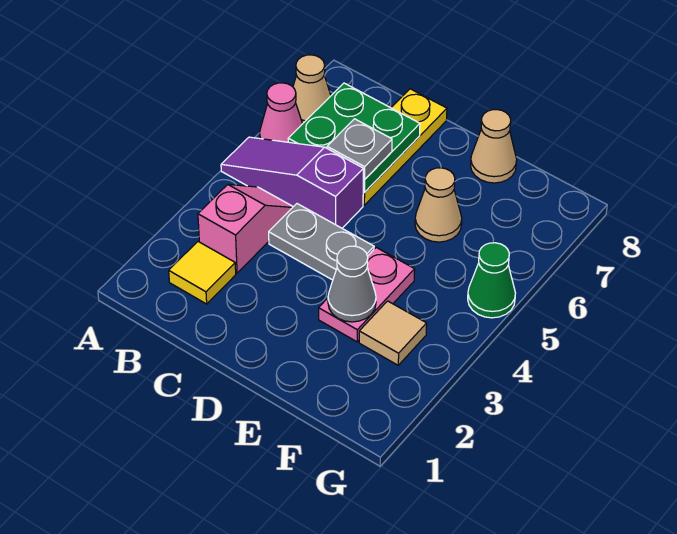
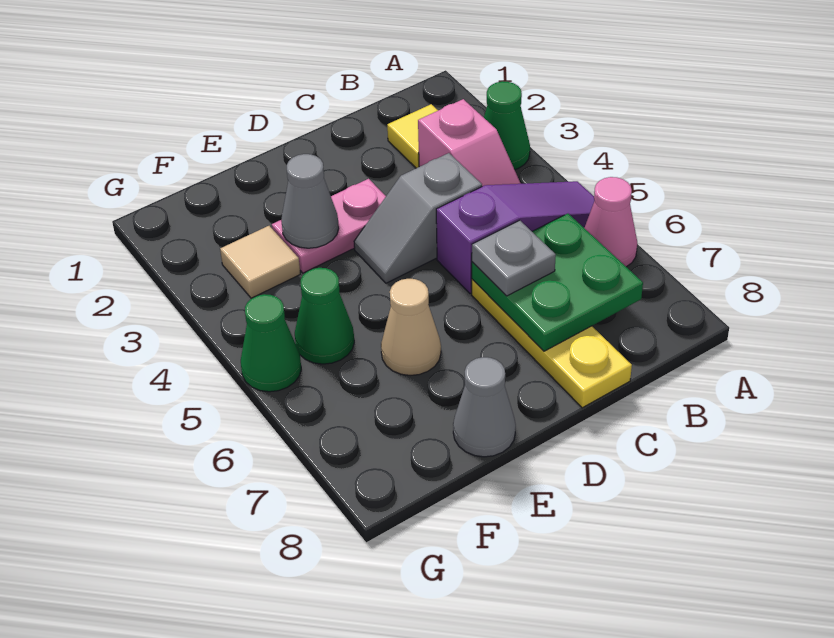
none -> green cone A3 level 1
tan cone A7 level 1 -> none
grey plate C4:D4 level 1 -> grey slope C4:D4 level 1 top C
pink plate E3:E4 level 1 -> pink plate D3:E3 level 1
tan cone E8 level 1 -> grey cone E8 level 1
none -> green cone F5 level 1

